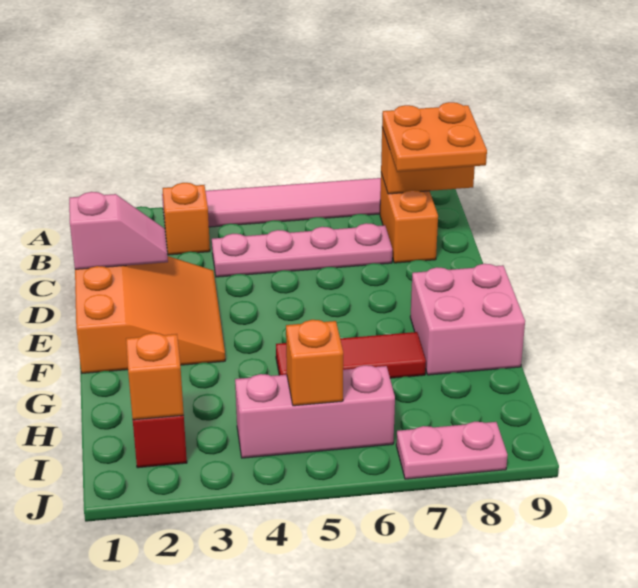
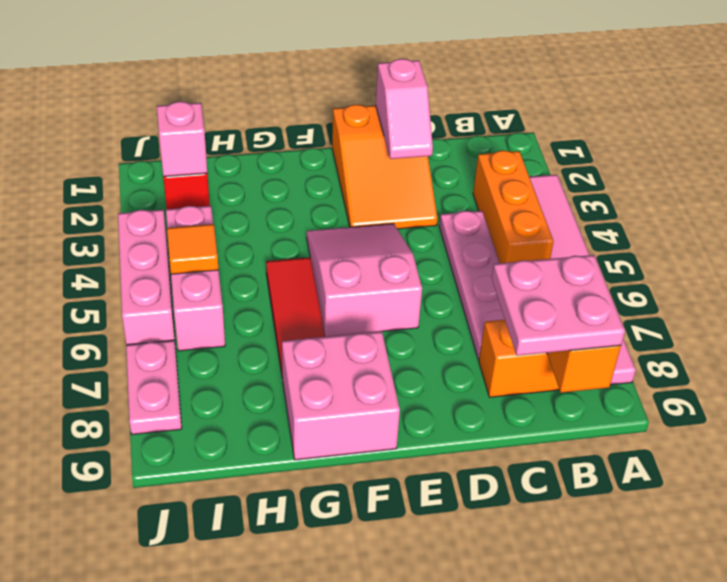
orange brick B3 level 1 -> orange brick B3:B5 level 1
orange plate B8:C9 level 3 -> pink plate B8:C9 level 3
orange slope D1:F3 level 1 top 1 -> orange slope D1:E3 level 1 top 1
none -> pink slope E4:F6 level 1 top 6
orange brick I2 level 2 -> pink brick I2 level 2
orange brick I5 level 2 -> orange tile I5 level 2
none -> pink brick J4:J6 level 1

